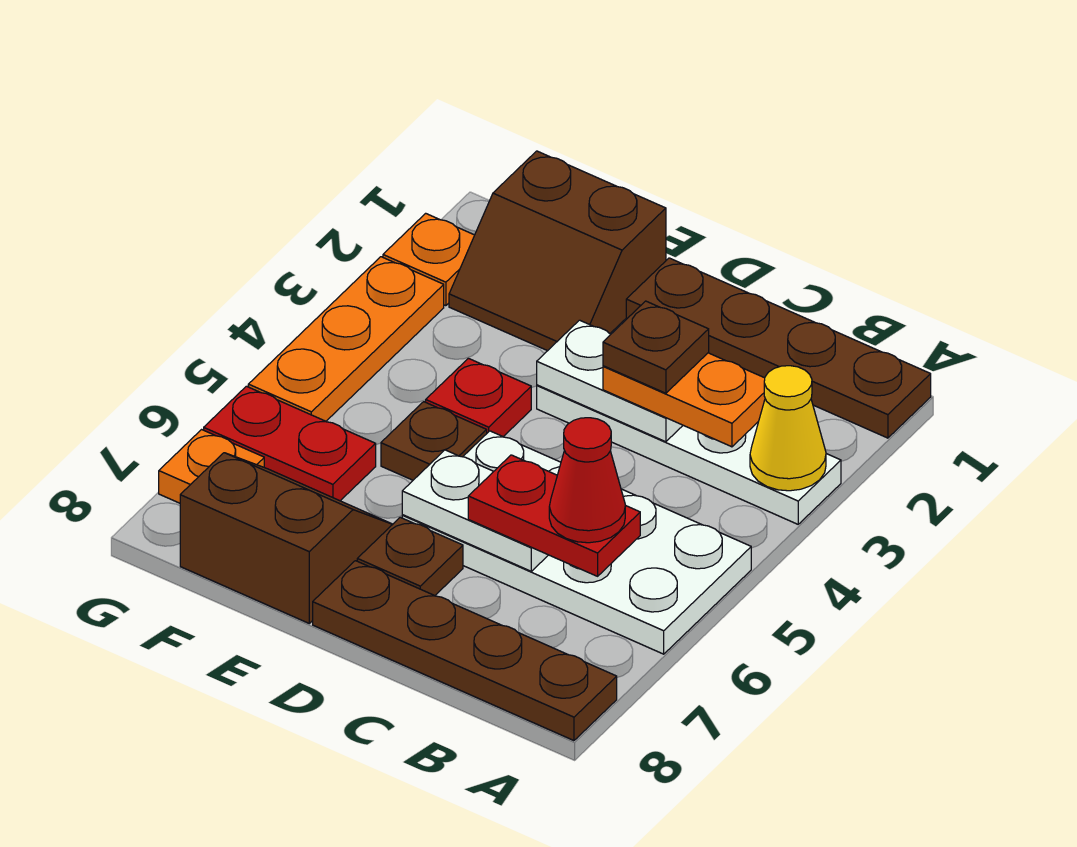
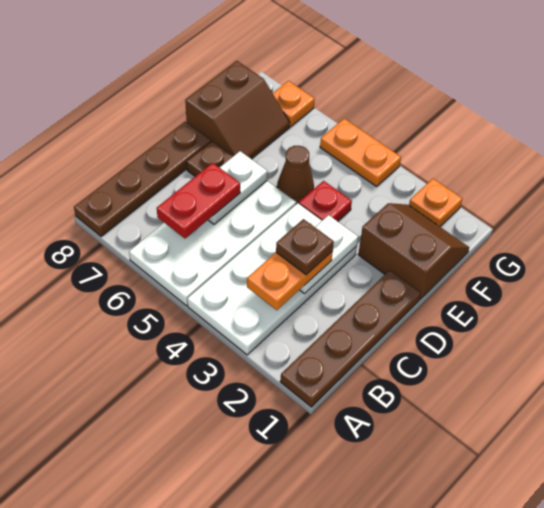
white plate A3:D3 level 1 -> white plate A3:D4 level 1
yellow cone A3 level 2 -> none
red cone B6 level 4 -> none
brown slope E1:F2 level 1 top 1 -> brown slope E1:F2 level 1 top E
brown plate E5 level 1 -> brown cone E5 level 1
red plate F6:G6 level 1 -> none
orange plate G3:G5 level 1 -> orange plate G4:G5 level 1

